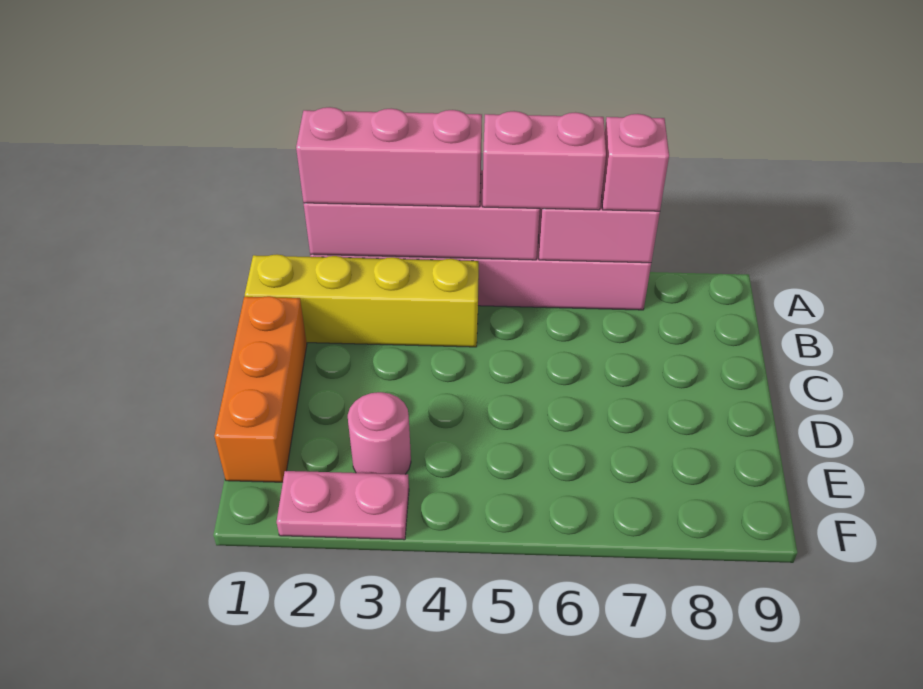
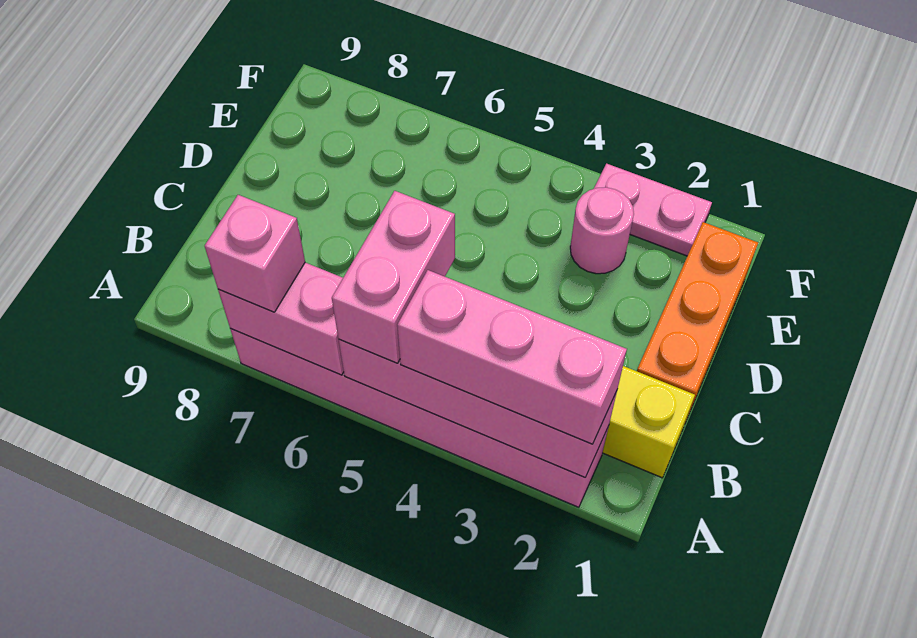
pink brick A5:A6 level 3 -> pink brick A5:B5 level 3

